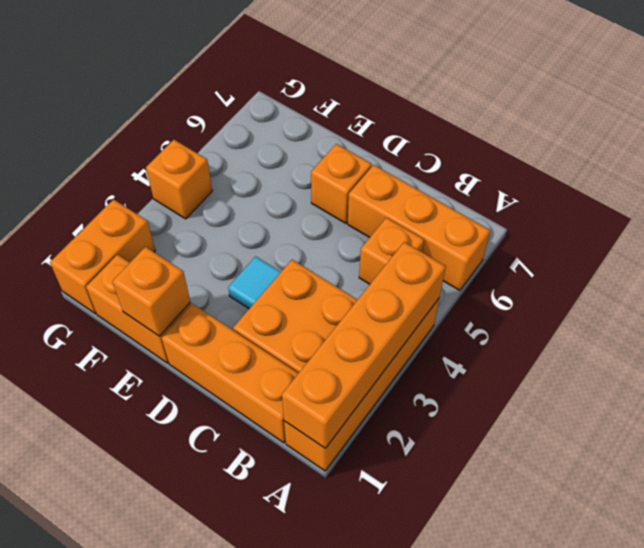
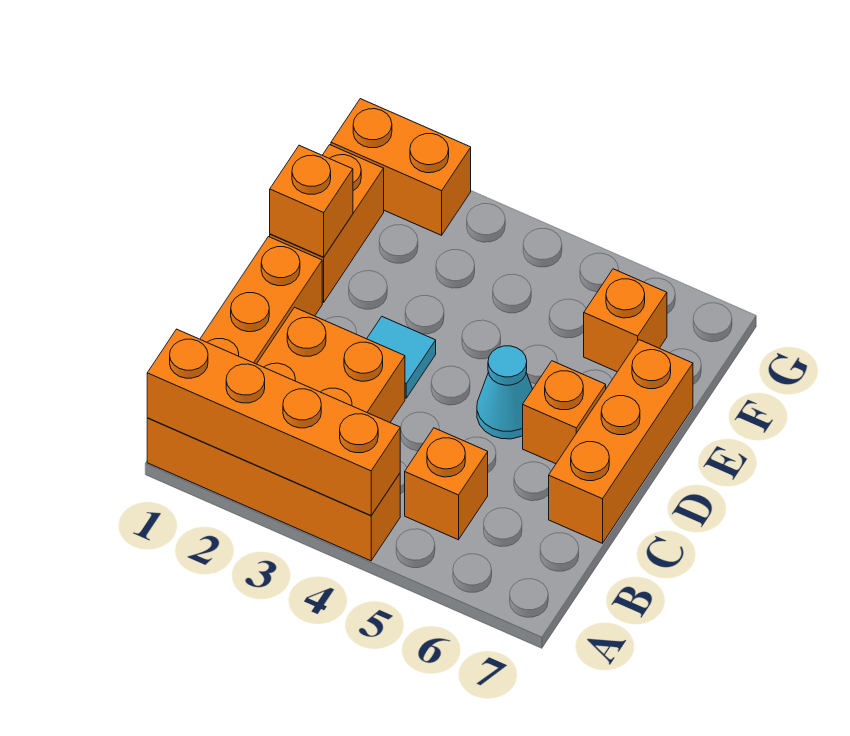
orange brick A6:C6 level 1 -> orange brick C7:E7 level 1
none -> cyan cone D5 level 1
orange brick G4 level 1 -> orange brick F6 level 1

